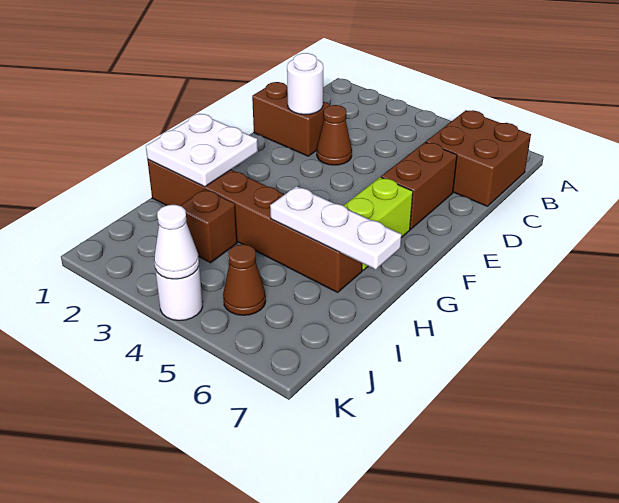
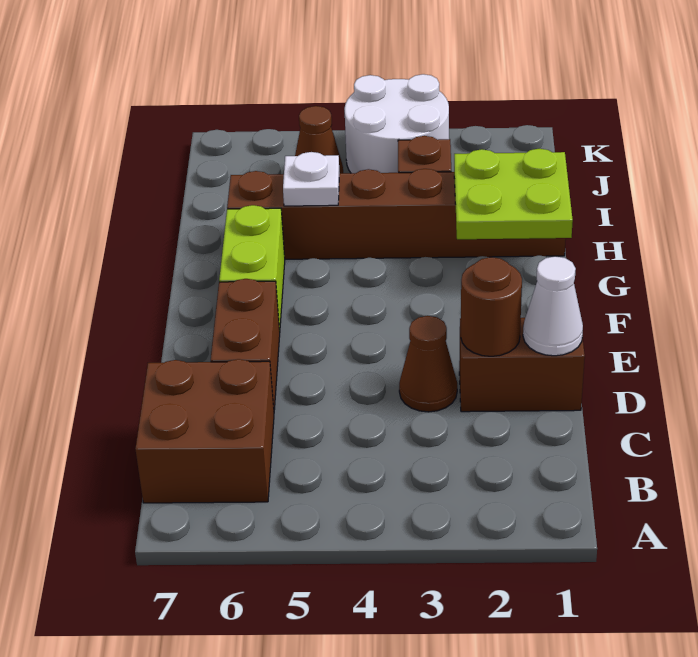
white round brick D2 level 2 -> brown round brick D2 level 2
white plate G1:H2 level 2 -> lime plate G1:H2 level 2
white plate H5:H7 level 2 -> white plate H5 level 2
white round brick K4 level 1 -> white round brick J3:K4 level 1
white cone K4 level 2 -> white cone D1 level 2

